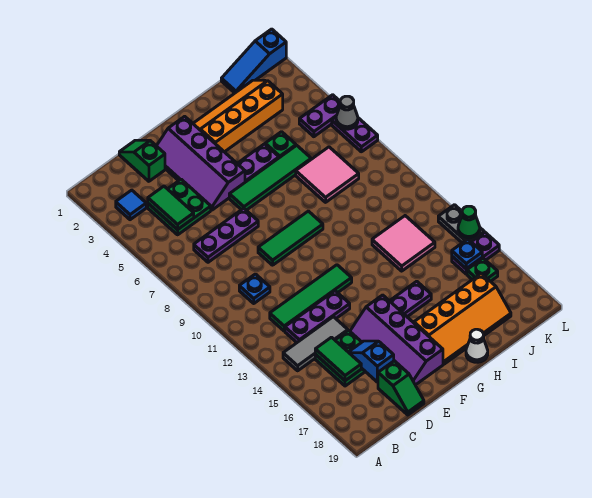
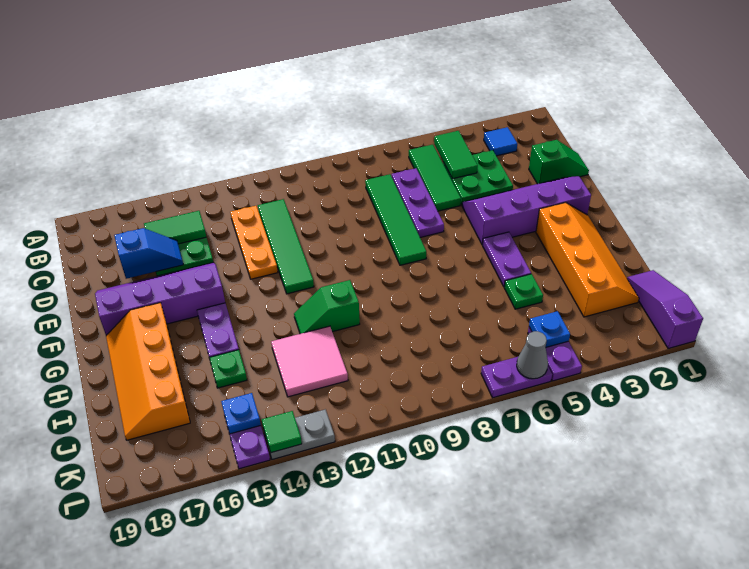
grey tile B14:D14 level 1 -> none
green tile C4:C5 level 2 -> green tile B5:C5 level 2
blue plate C10 level 1 -> blue plate K5 level 2
purple plate C13:E13 level 1 -> orange plate C13:E13 level 1
green slope D18:D19 level 1 top 18 -> green slope H11:H12 level 1 top 11
green tile E9:G9 level 1 -> green tile B6:D6 level 1
green tile F6:I6 level 1 -> green tile C8:F8 level 1
white cone H19 level 1 -> none
pink tile I7:J8 level 1 -> none
blue slope J1:L1 level 1 top L -> purple slope J1:L1 level 1 top L
green plate K16 level 1 -> green plate I15 level 1
green cone L14 level 2 -> green tile L14 level 2

